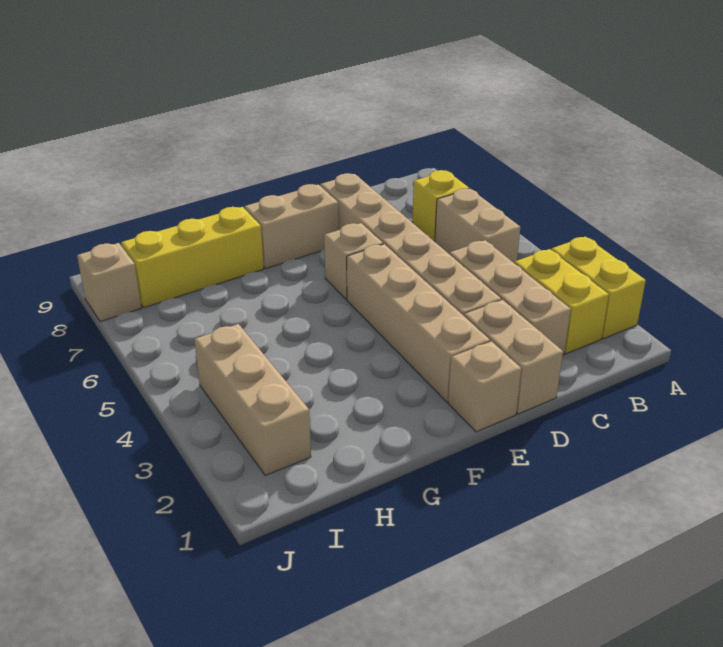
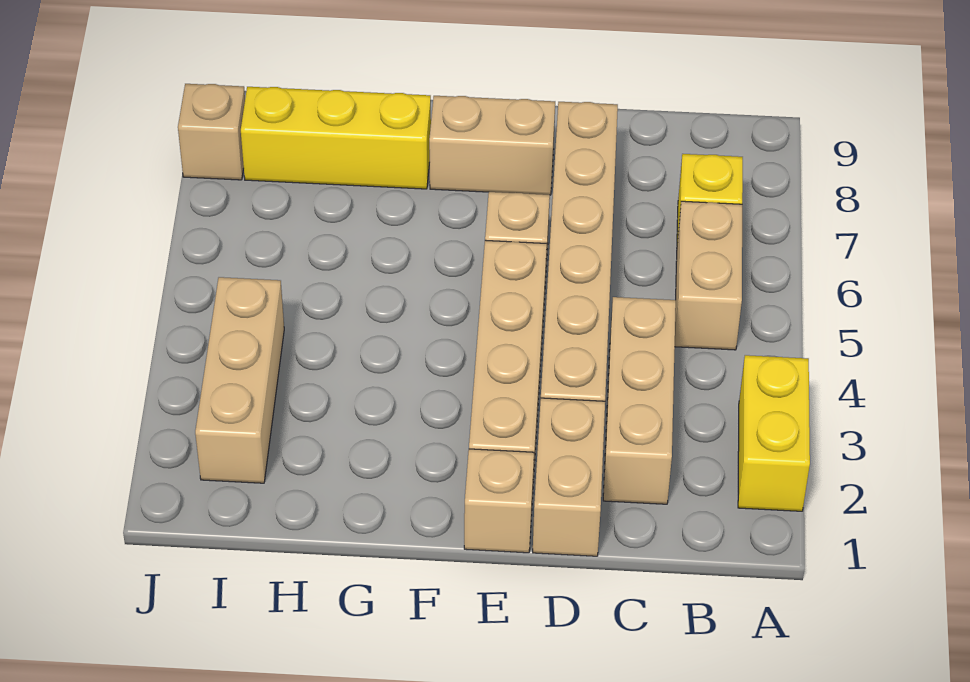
yellow brick B2:B3 level 1 -> none

